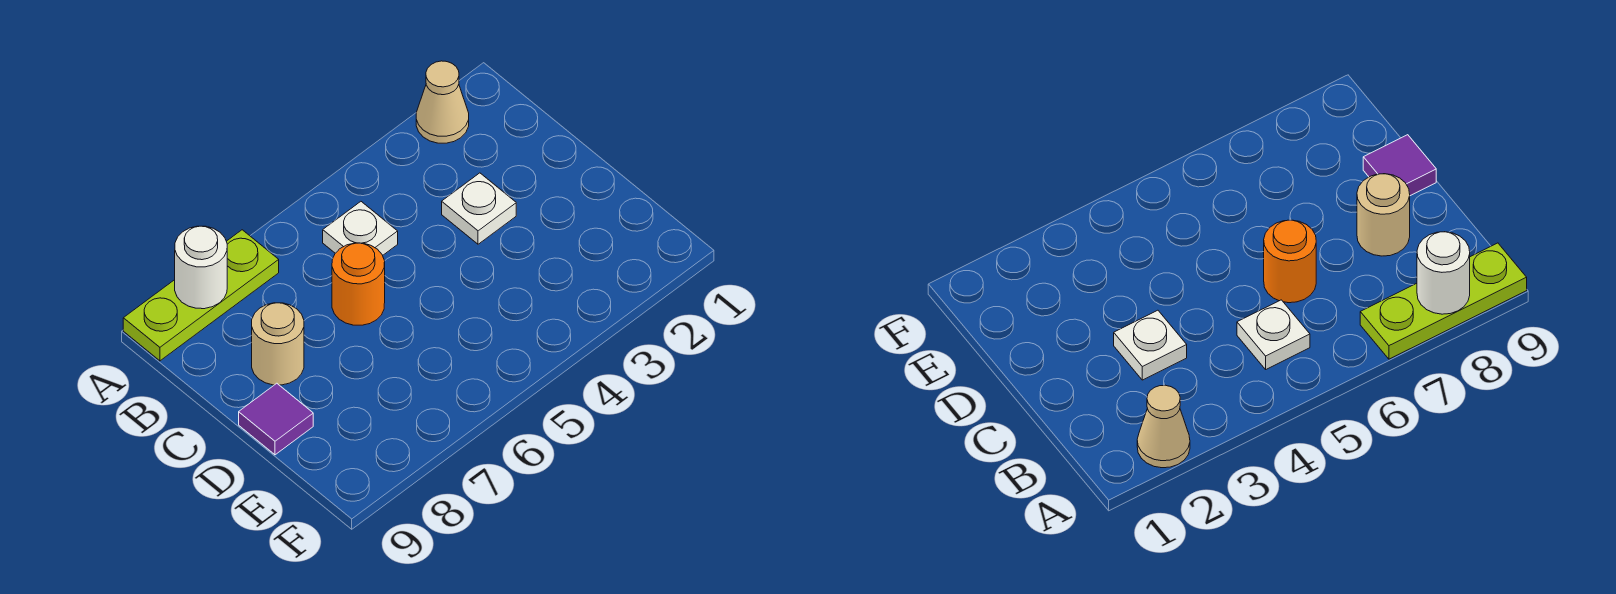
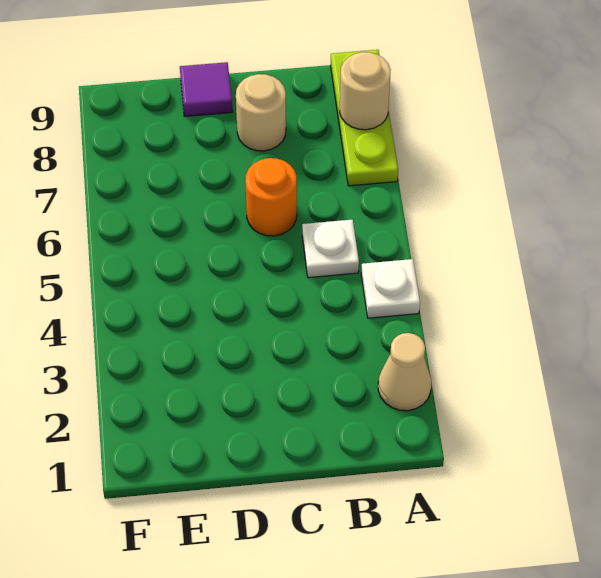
white round brick A8 level 2 -> tan round brick A8 level 2
white plate C3 level 1 -> white plate A4 level 1

